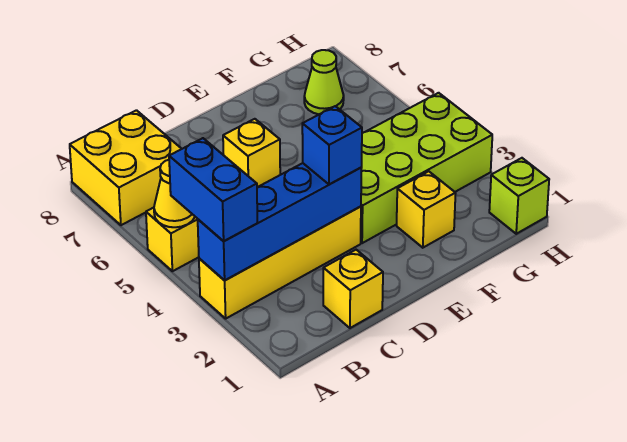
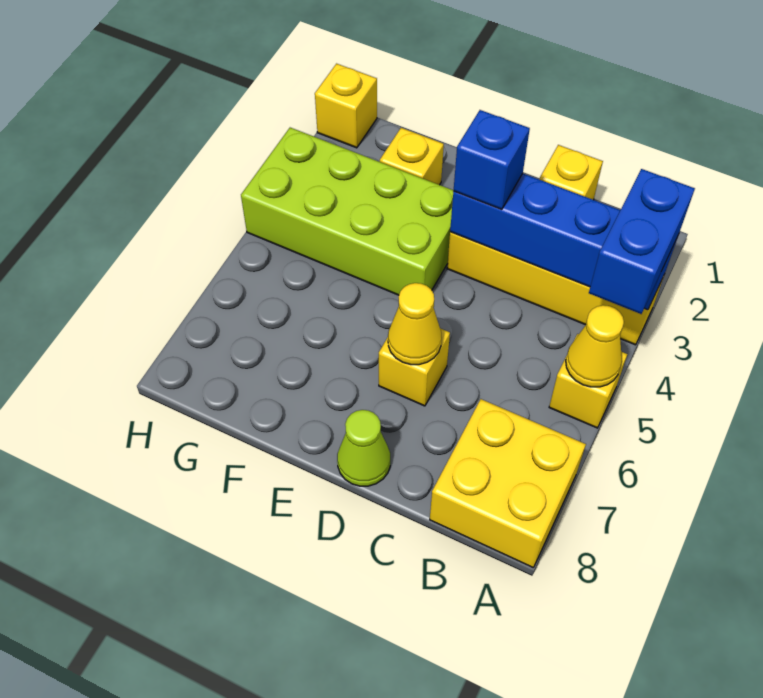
none -> yellow cone D6 level 2
lime cone G7 level 1 -> lime cone D8 level 1
lime brick H1 level 1 -> yellow brick H1 level 1

